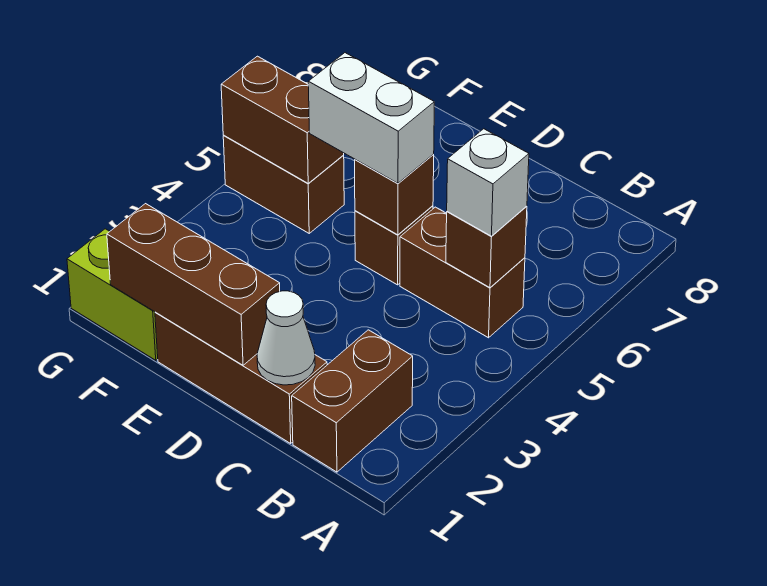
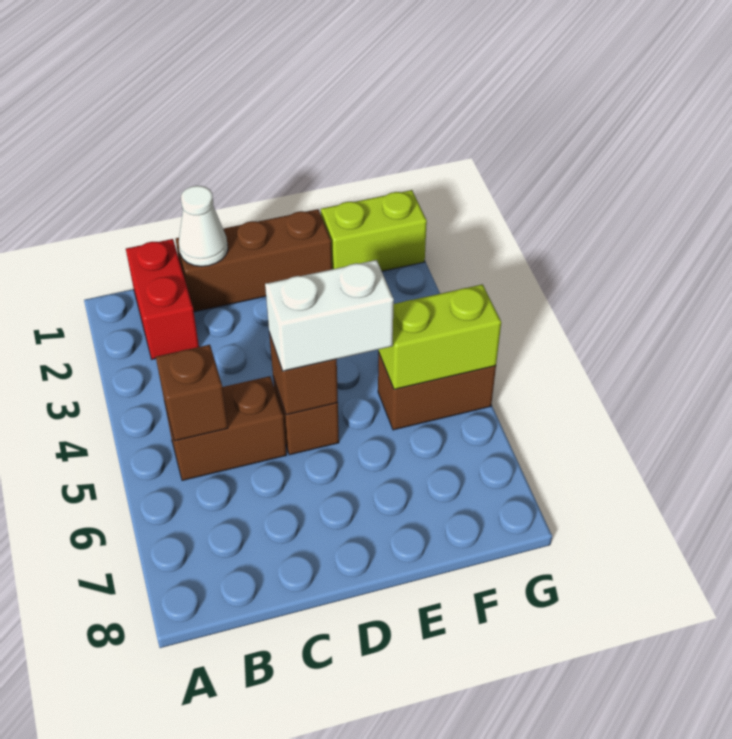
brown brick B1:B2 level 1 -> red brick B1:B2 level 1
white brick B5 level 3 -> none
brown brick D1:F1 level 2 -> none
brown brick F5:G5 level 2 -> lime brick F5:G5 level 2

